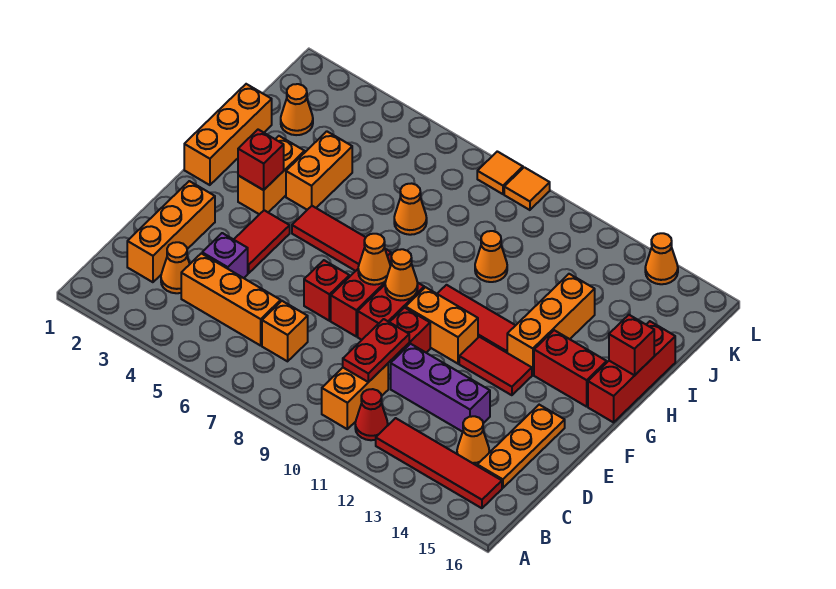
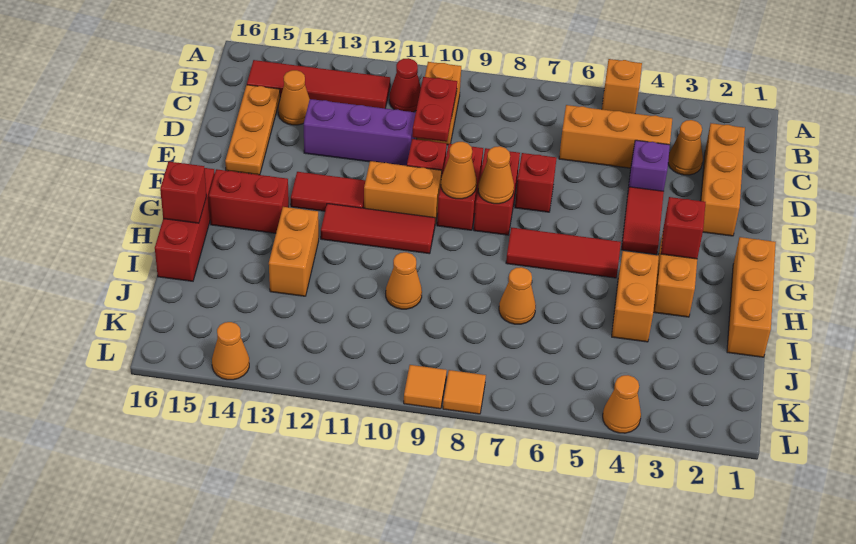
orange brick C7 level 1 -> orange brick A5 level 1
orange brick G13:I13 level 1 -> orange brick H13:I13 level 1
orange cone J2 level 1 -> orange cone L4 level 1

